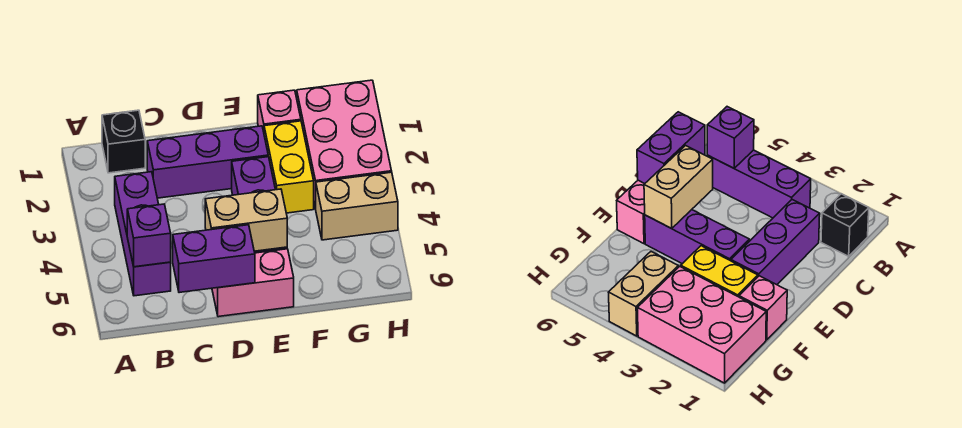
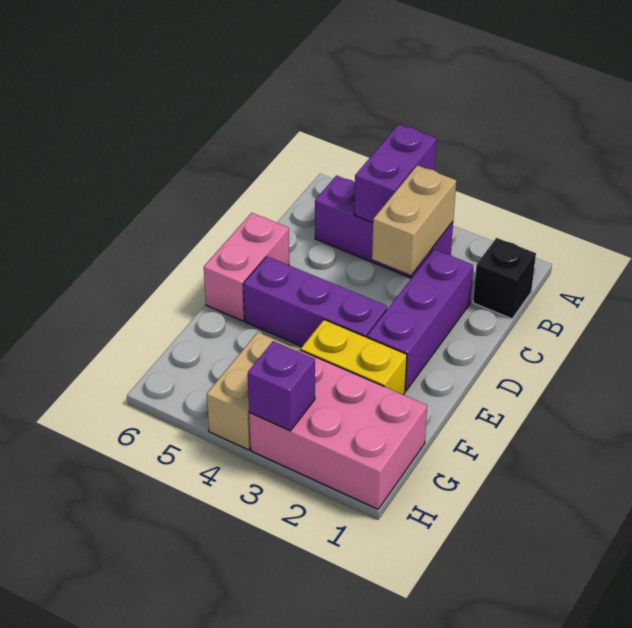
purple brick B5 level 2 -> purple brick H3 level 2
purple brick C6:D6 level 2 -> purple brick A4:B4 level 2
tan brick D5:E5 level 2 -> tan brick B3:C3 level 2
pink brick F1 level 1 -> none

